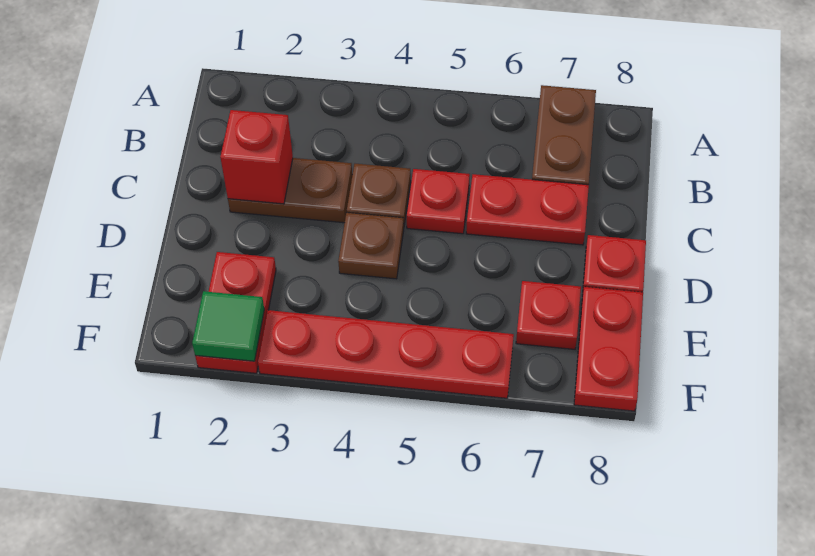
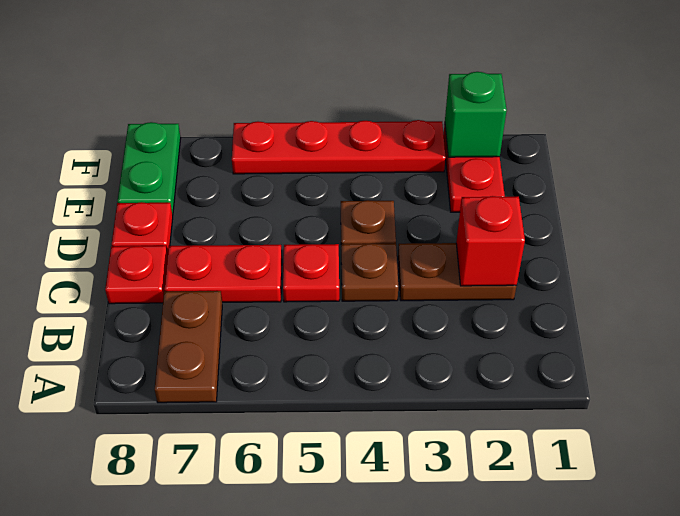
red plate E7 level 1 -> red plate C8 level 1
red plate E8:F8 level 1 -> green plate E8:F8 level 1
green tile F2 level 2 -> green brick F2 level 2

